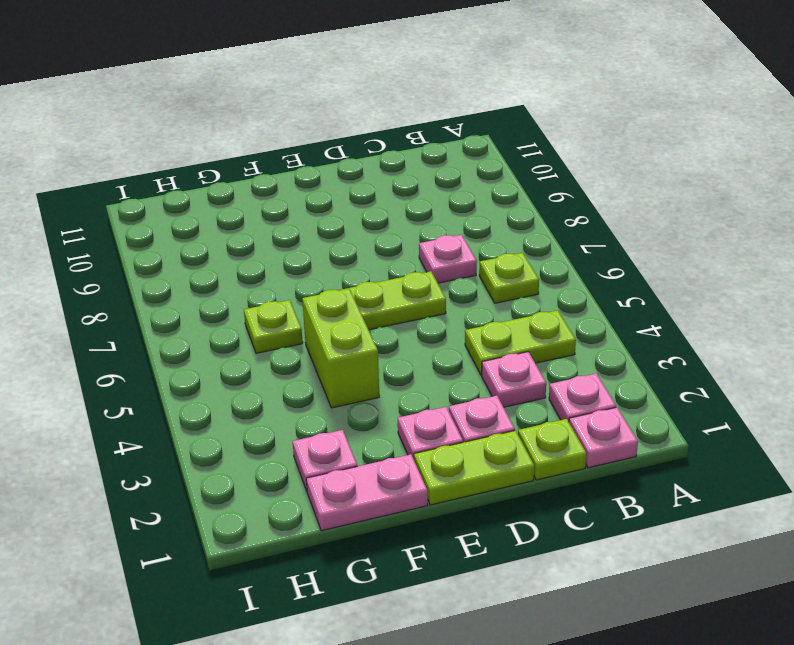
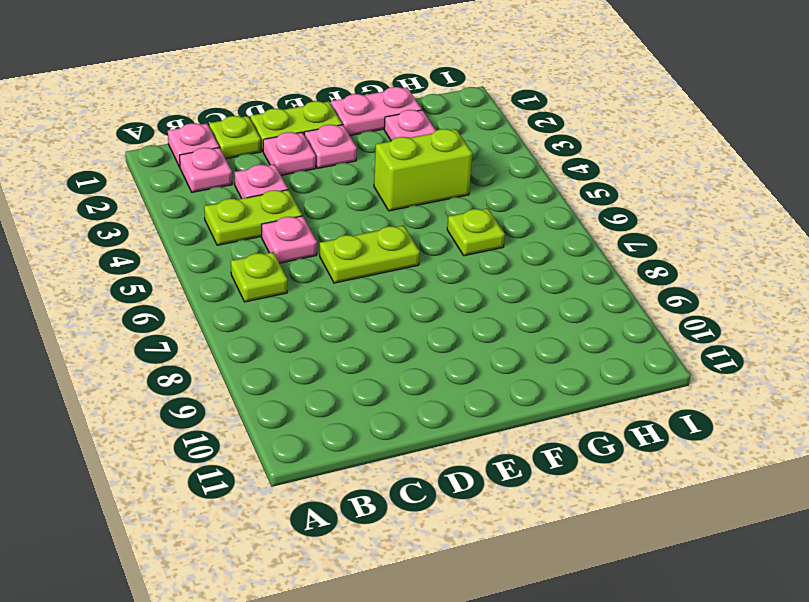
pink plate C7 level 1 -> pink plate C5 level 1
lime brick F4:F5 level 1 -> lime brick F4:G4 level 1

